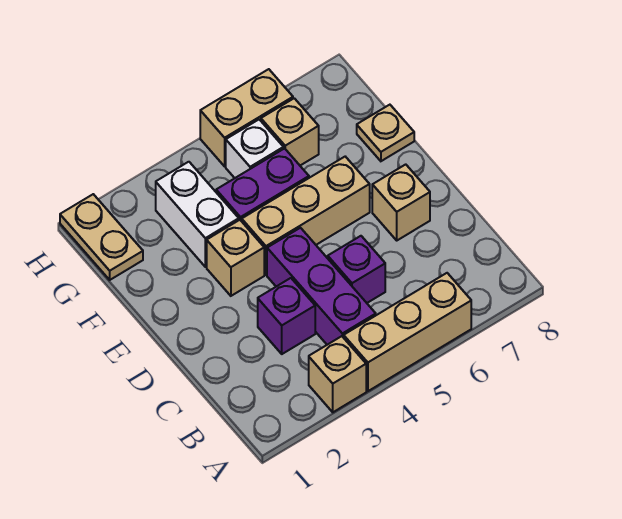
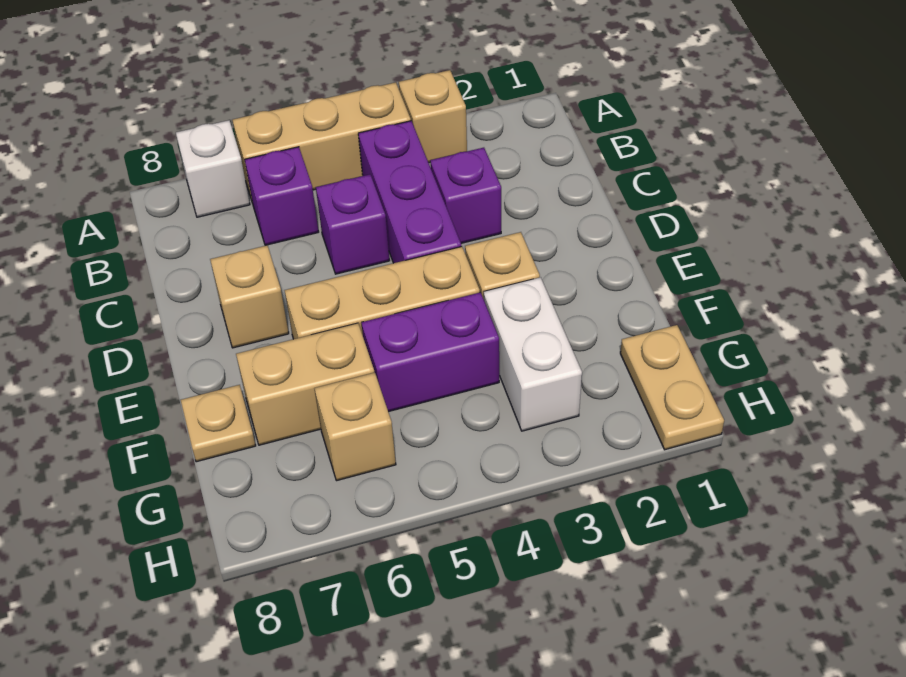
none -> purple brick B6 level 1
white brick G5 level 1 -> white brick A7 level 1
tan brick H5:H6 level 1 -> tan brick F6:F7 level 1

